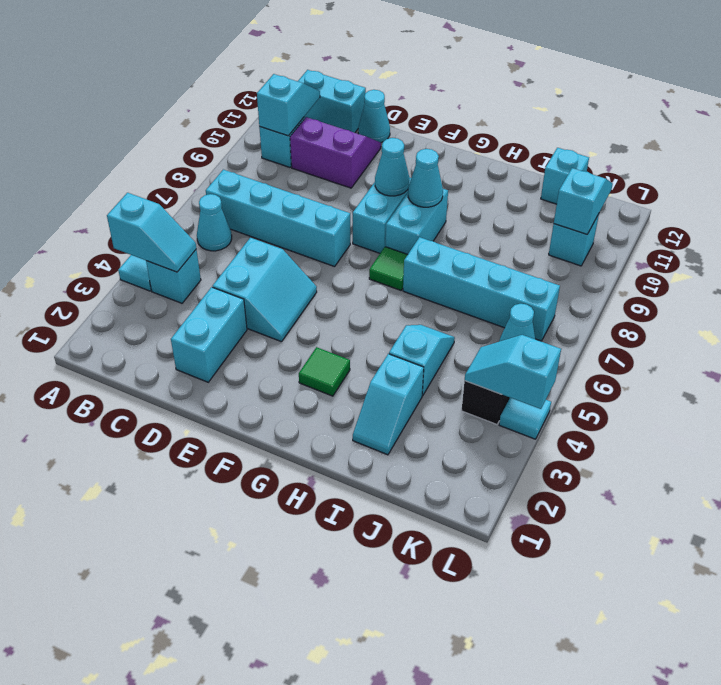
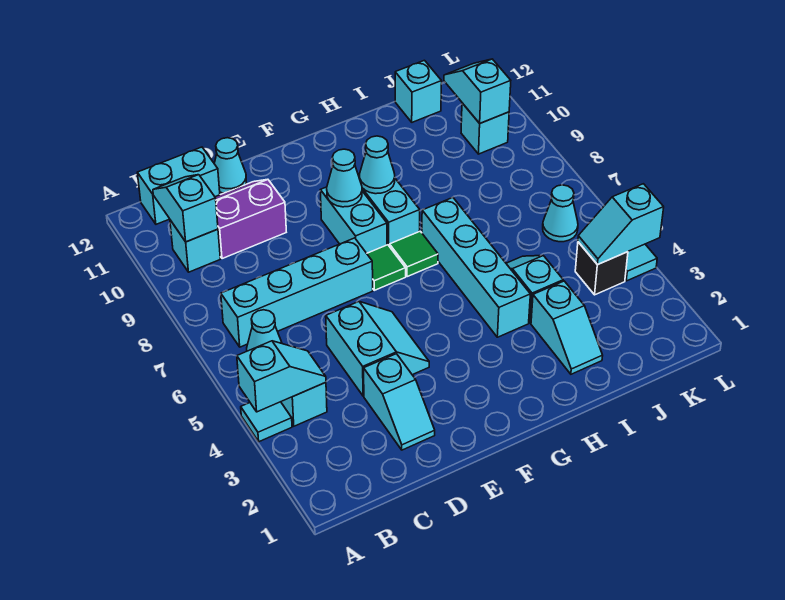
cyan brick D2:D3 level 1 -> cyan slope D2:D3 level 1 top 3
green tile G3 level 1 -> green tile F7 level 1
cyan brick H7:K7 level 1 -> cyan brick H4:H7 level 1

